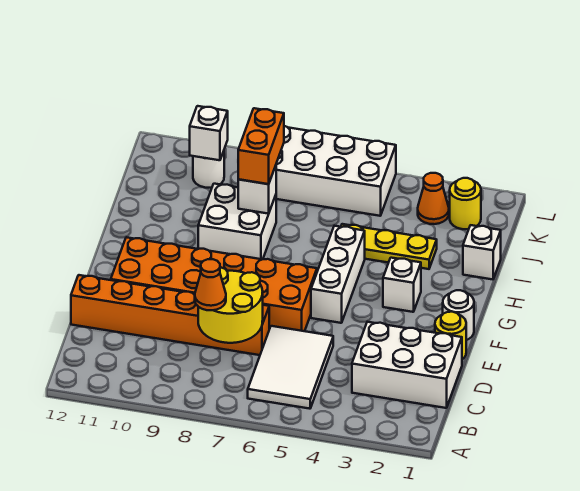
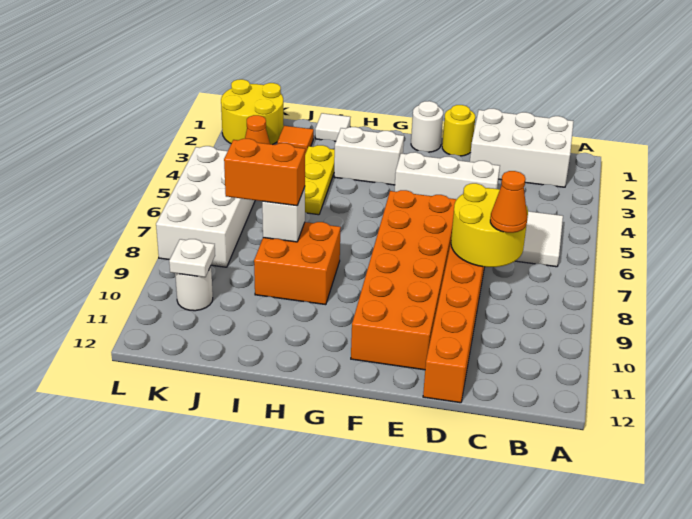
white brick C1:D3 level 1 -> white brick B1:D2 level 1
white brick F5:H5 level 1 -> white brick D4:F4 level 1
white brick G3 level 1 -> white brick G3:H3 level 1
white brick H8:I9 level 1 -> orange brick H8:I9 level 1
white brick I1 level 1 -> white tile I1 level 1
none -> orange tile J2 level 1
yellow round brick K2 level 1 -> yellow round brick K1:L2 level 1
white brick K10 level 2 -> white plate K10 level 2

